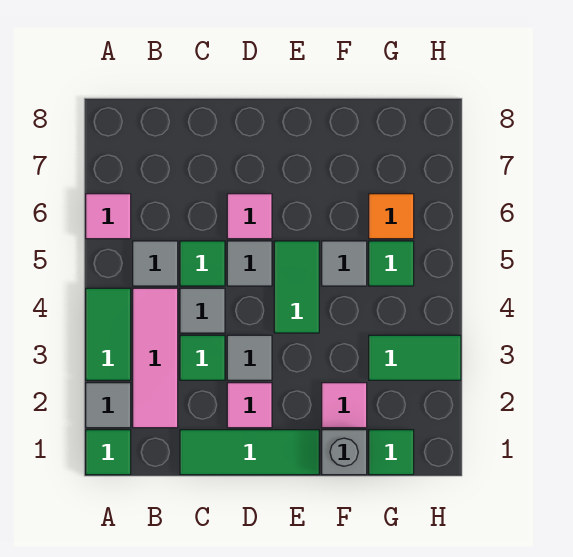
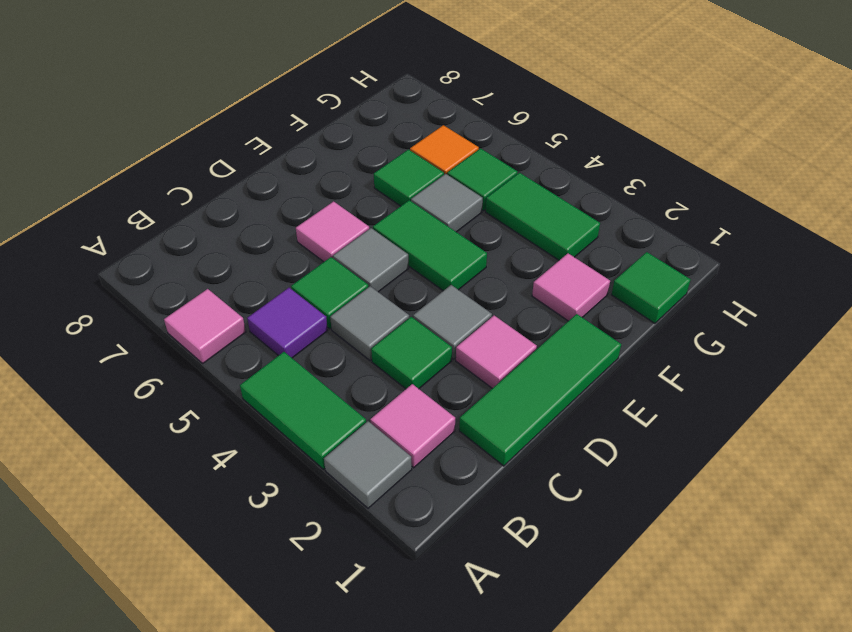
green tile A1 level 1 -> green tile F6 level 1
pink tile B2:B4 level 1 -> pink tile B2 level 1
grey tile B5 level 1 -> purple tile B5 level 1
grey brick F1 level 1 -> none
green tile G3:H3 level 1 -> green tile G3:G4 level 1

